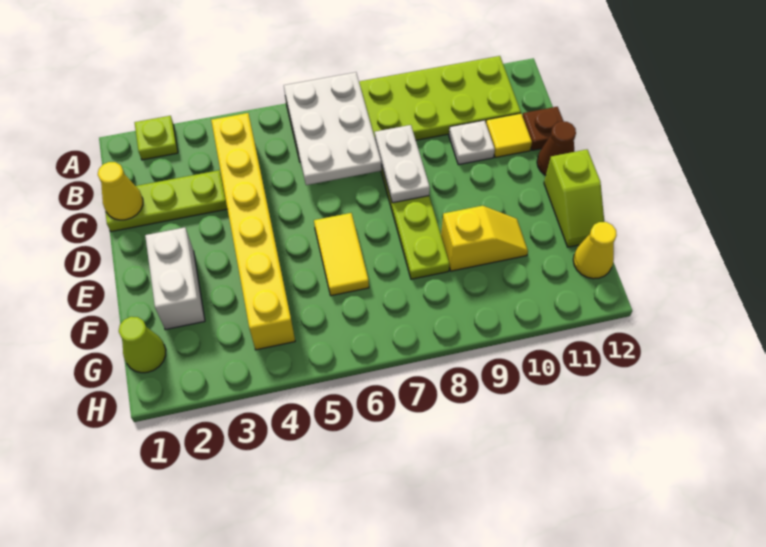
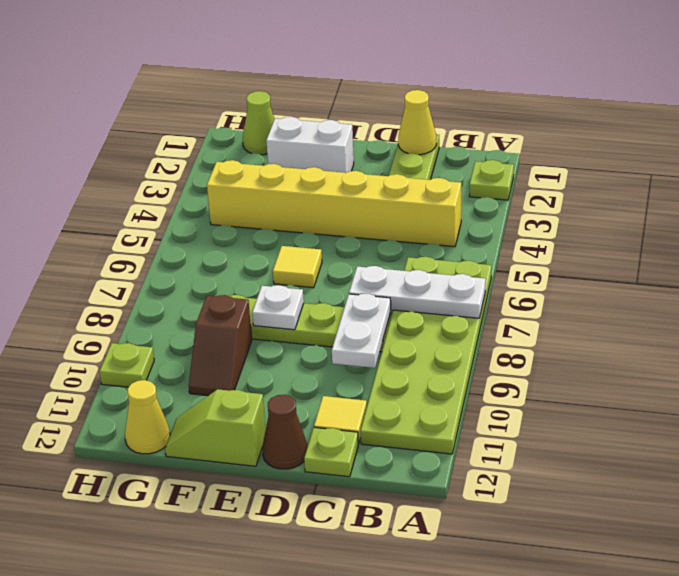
white plate A6:C7 level 2 -> white plate A7:C7 level 2
white plate C8:D8 level 2 -> white plate C8:C9 level 2
white plate C10 level 1 -> white plate E8 level 2
brown plate C12 level 1 -> lime plate C12 level 1
yellow tile E6:F6 level 1 -> yellow tile E6 level 1
yellow slope F9:F10 level 1 top 9 -> brown slope F9:F10 level 1 top 9
none -> lime plate H10 level 1

